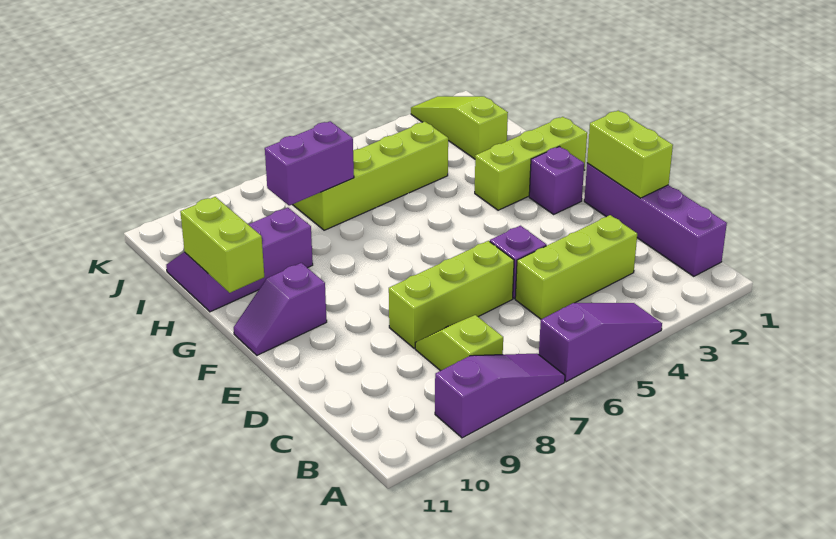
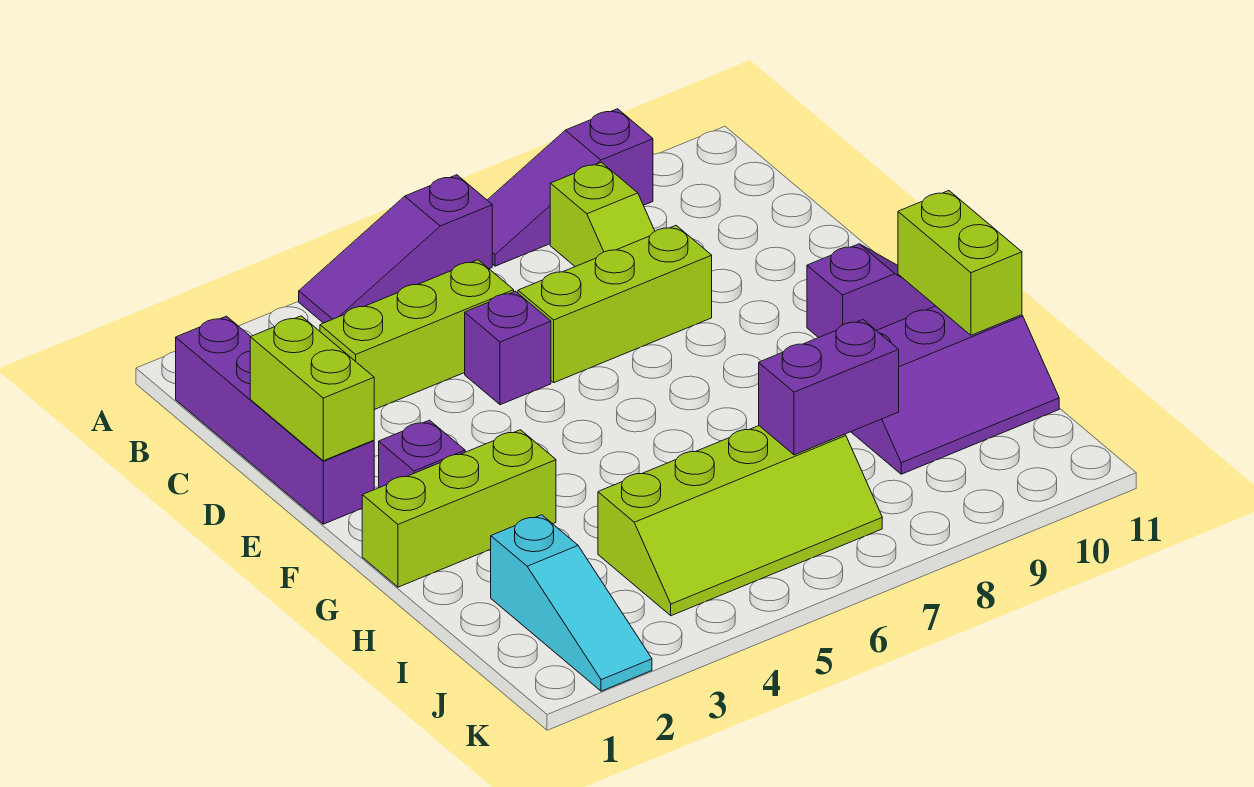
lime slope I2:K2 level 1 top I -> cyan slope I2:K2 level 1 top I

